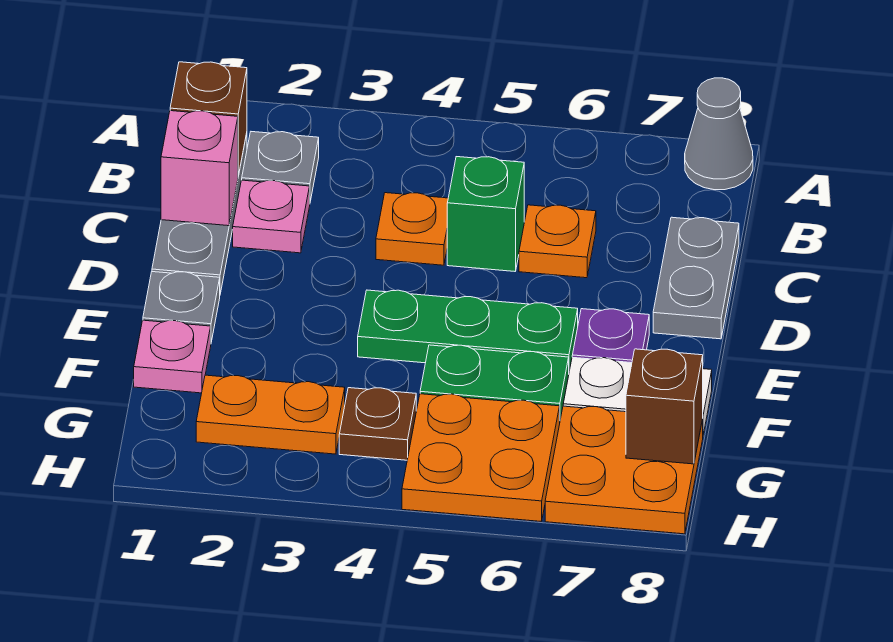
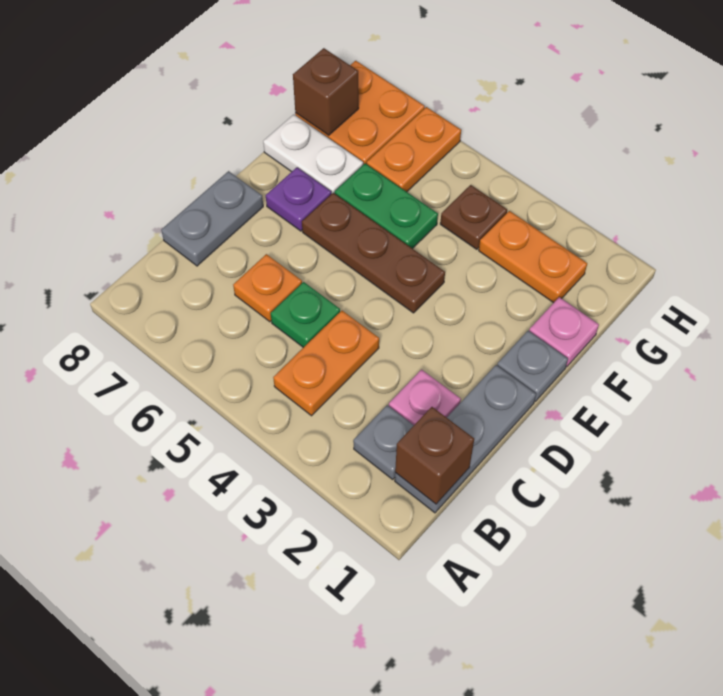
grey cone A8 level 1 -> none
pink brick C1 level 2 -> none
orange plate C4 level 1 -> orange plate B4:C4 level 1
green brick C5 level 1 -> green plate C5 level 1
green plate E4:E6 level 1 -> brown plate E4:E6 level 1
orange plate G5:H6 level 1 -> orange plate G6:H6 level 1

